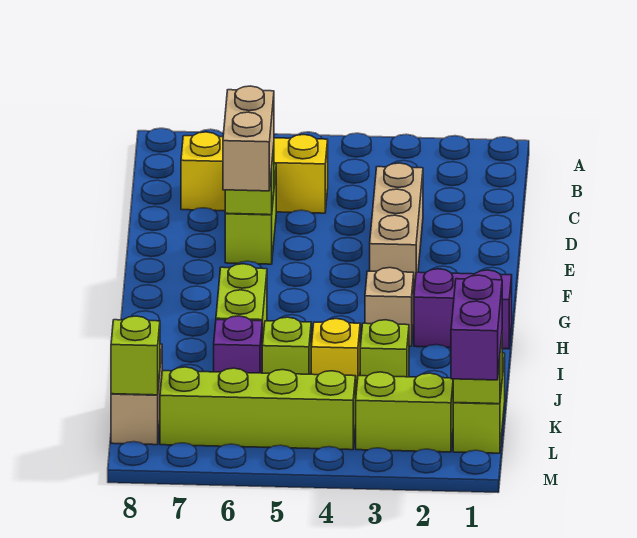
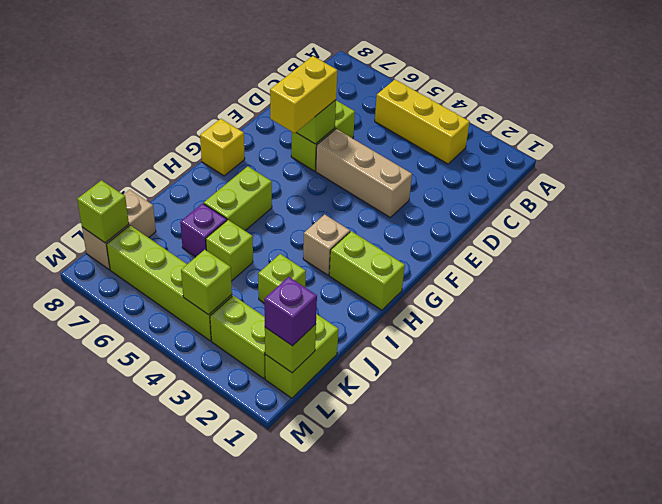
yellow brick C5:C7 level 1 -> yellow brick B3:B5 level 1
tan brick D3:F3 level 1 -> tan brick E3:E5 level 1
tan brick E6:F6 level 3 -> yellow brick E6:F6 level 3
purple brick H1:H2 level 1 -> lime brick H1:H2 level 1
yellow brick J4 level 1 -> yellow brick G8 level 1
purple brick L1:M1 level 3 -> purple brick L1 level 3
none -> lime brick L4 level 2

